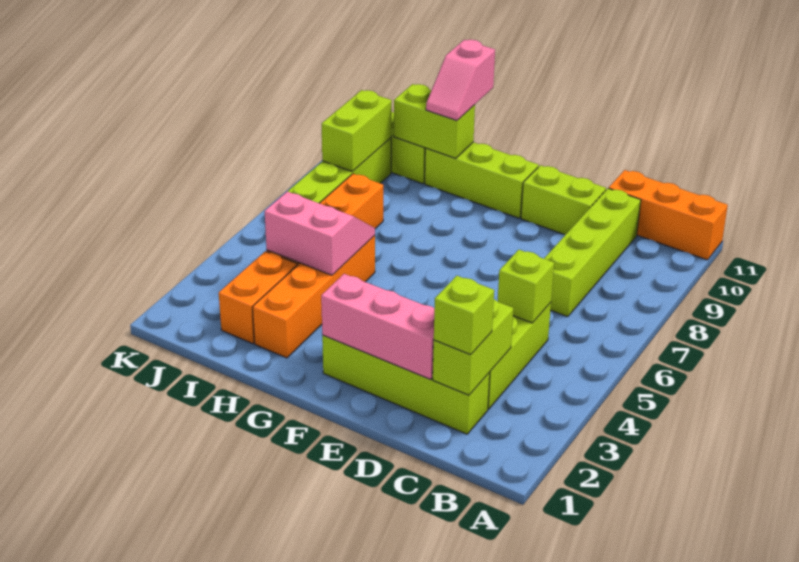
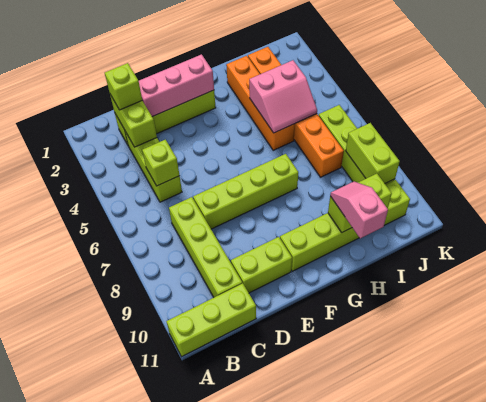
orange brick A11:C11 level 1 -> lime brick A11:C11 level 1
none -> lime brick D7:G7 level 1

